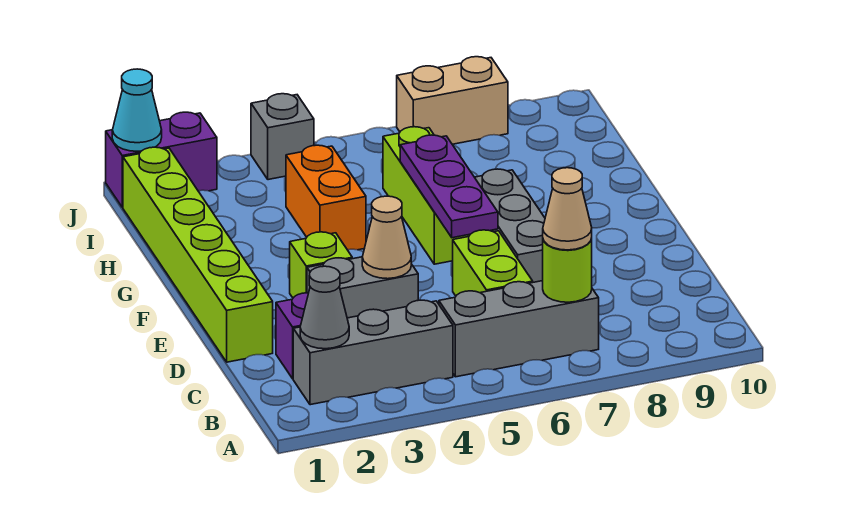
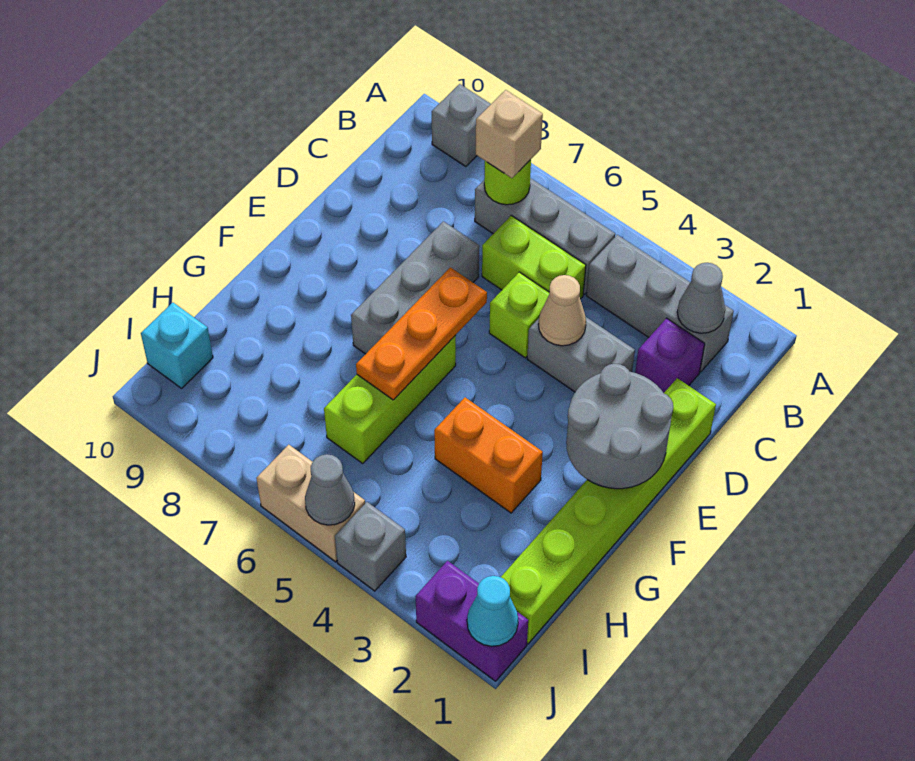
none -> grey brick A9 level 1
tan cone B7 level 3 -> tan brick B7 level 3
lime brick C6:D6 level 1 -> lime brick C5:C6 level 1
none -> grey round brick E1:F2 level 2
lime brick E3 level 1 -> lime brick D5 level 1
purple plate E6:G6 level 2 -> orange plate E6:G6 level 2
orange brick G4:H4 level 1 -> orange brick G3:G4 level 1
none -> cyan brick I10 level 1
none -> grey cone J5 level 2
tan brick J7:J8 level 1 -> tan brick J5:J6 level 1

